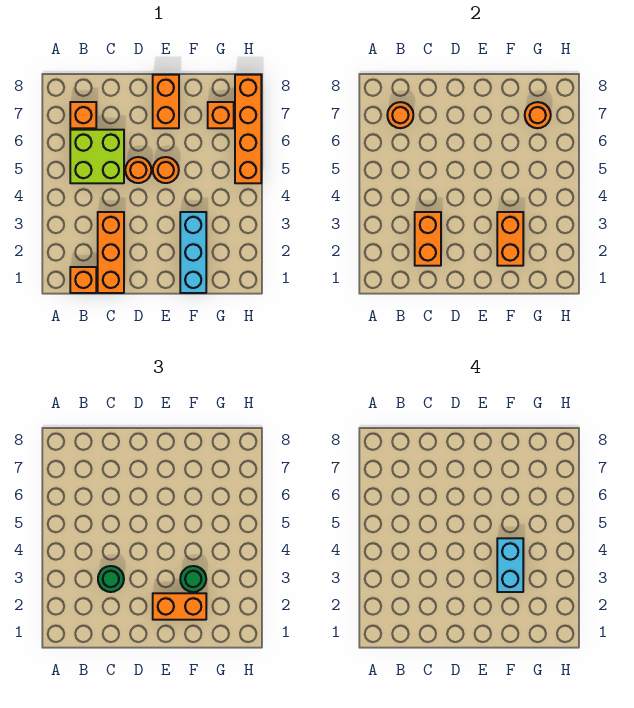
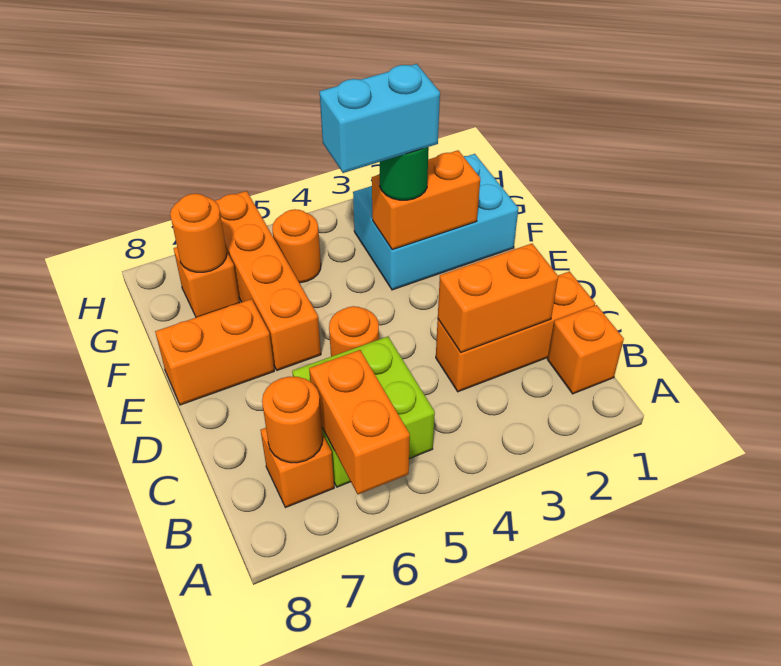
green round brick C3 level 3 -> none
orange brick E2:F2 level 3 -> orange brick A6:B6 level 2
orange round brick E5 level 1 -> orange round brick G5 level 1
cyan brick F1:F3 level 1 -> cyan brick F1:G3 level 1
orange brick H5:H8 level 1 -> orange brick E6:H6 level 1

